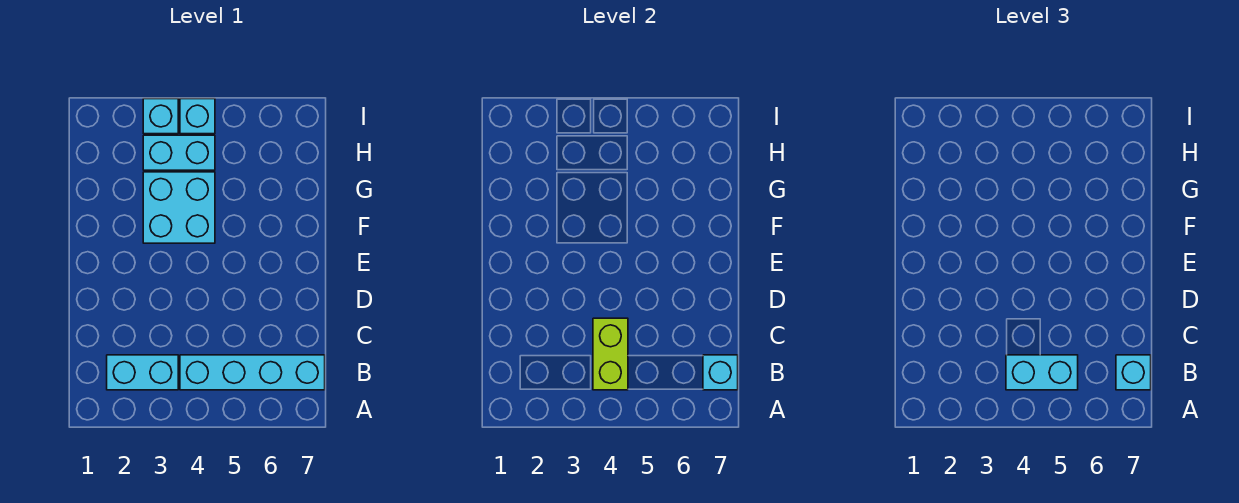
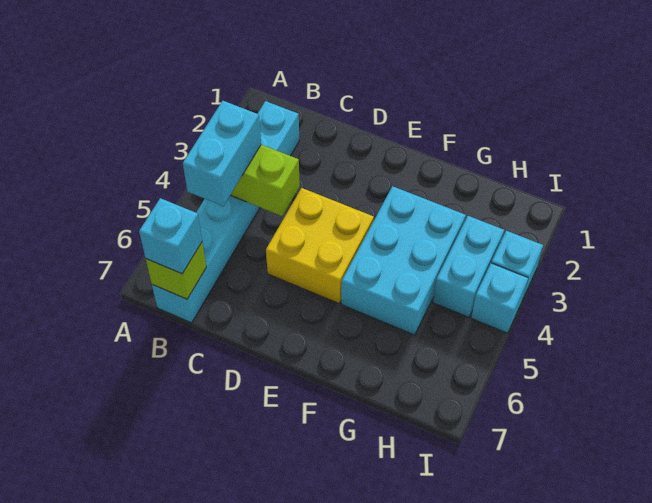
cyan brick B7 level 2 -> lime brick B7 level 2
none -> yellow brick D4:E5 level 1
cyan brick F3:G4 level 1 -> cyan brick F3:G5 level 1

